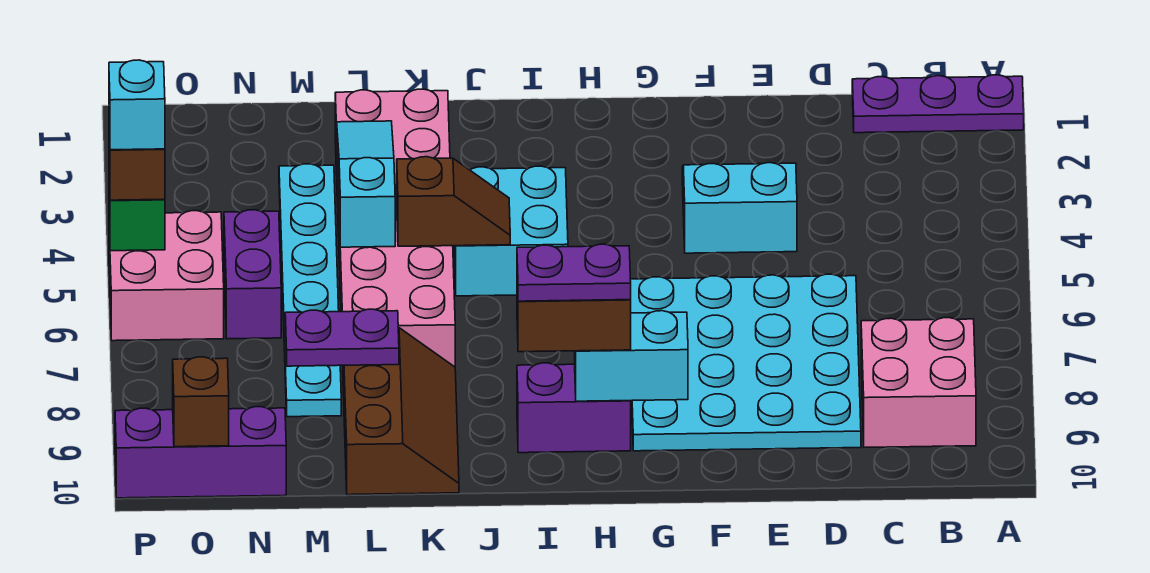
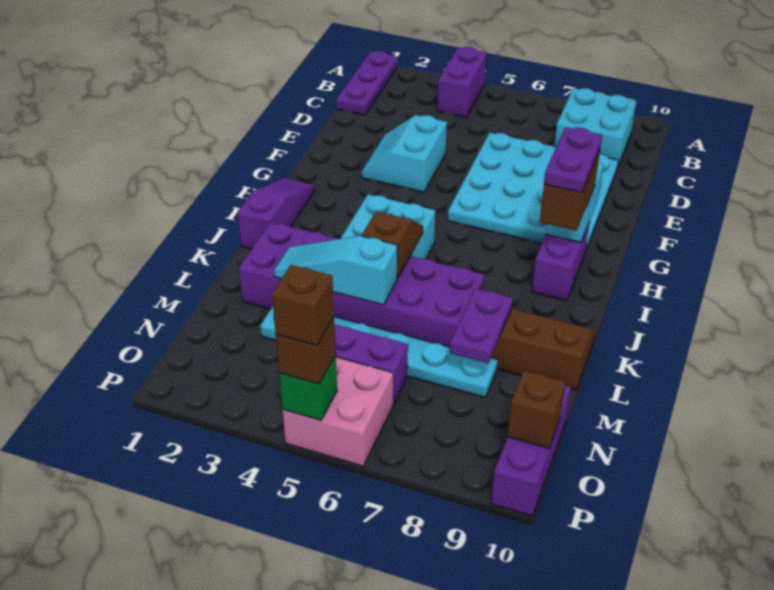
none -> purple brick A4:B4 level 1
pink brick B8:C9 level 1 -> cyan brick B8:C9 level 1
none -> purple slope H1:J1 level 1 top J
pink brick K2:L7 level 1 -> purple brick K2:L7 level 1
cyan brick P5 level 4 -> brown brick P5 level 4

